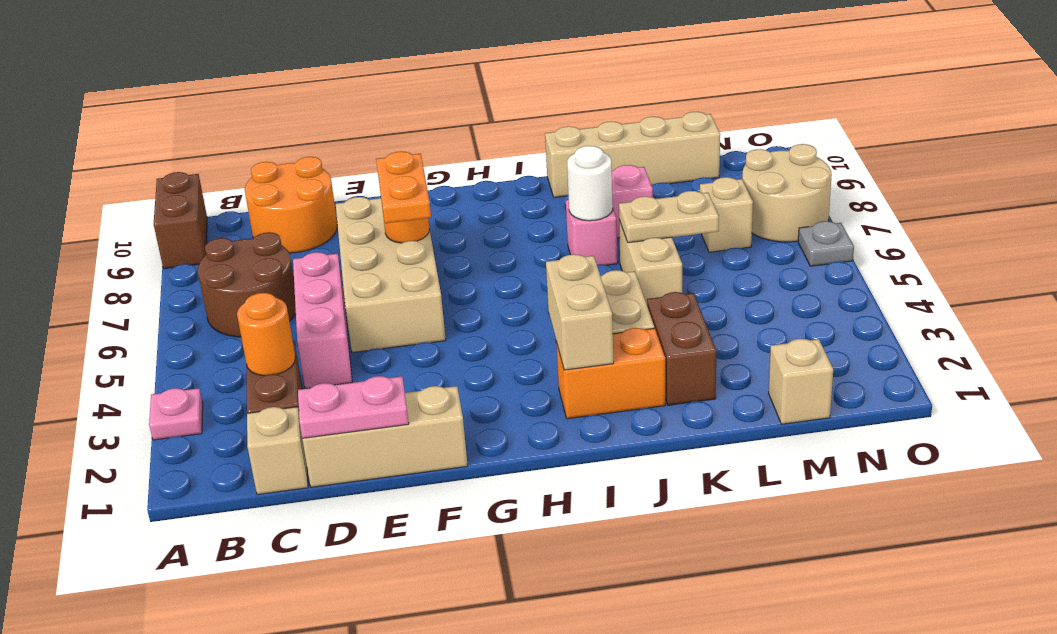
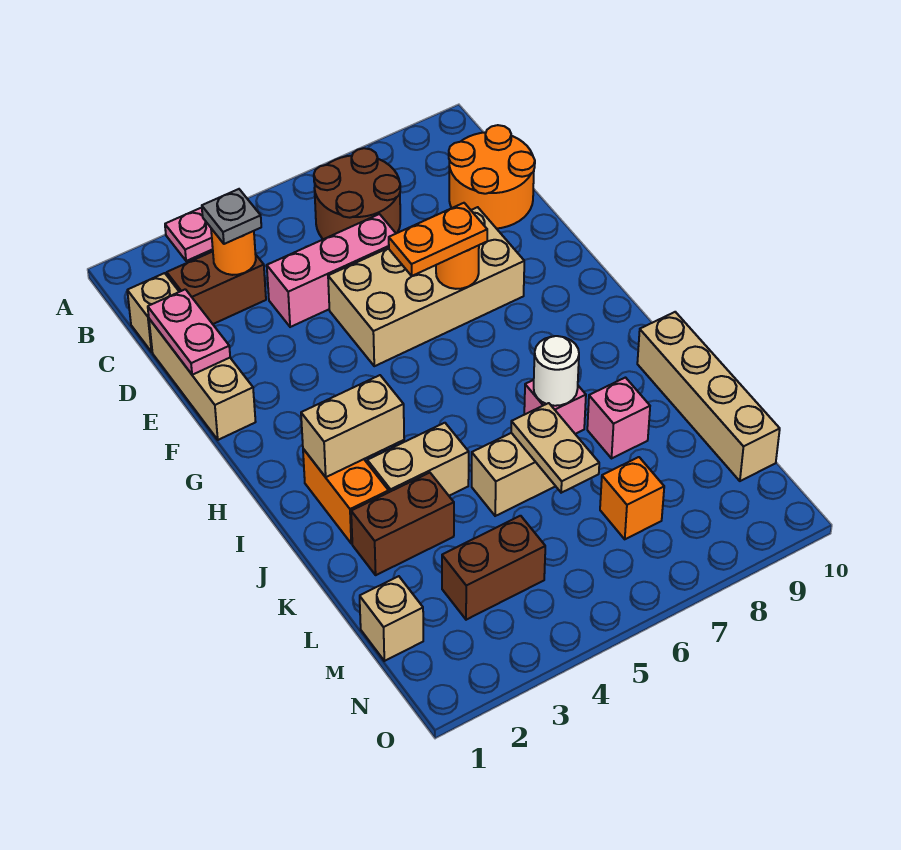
brown brick A9:A10 level 1 -> brown brick M3:M4 level 1
tan brick M7 level 1 -> orange brick M7 level 1
tan round brick N7:O8 level 1 -> none
grey plate O6 level 1 -> grey plate C3 level 3

